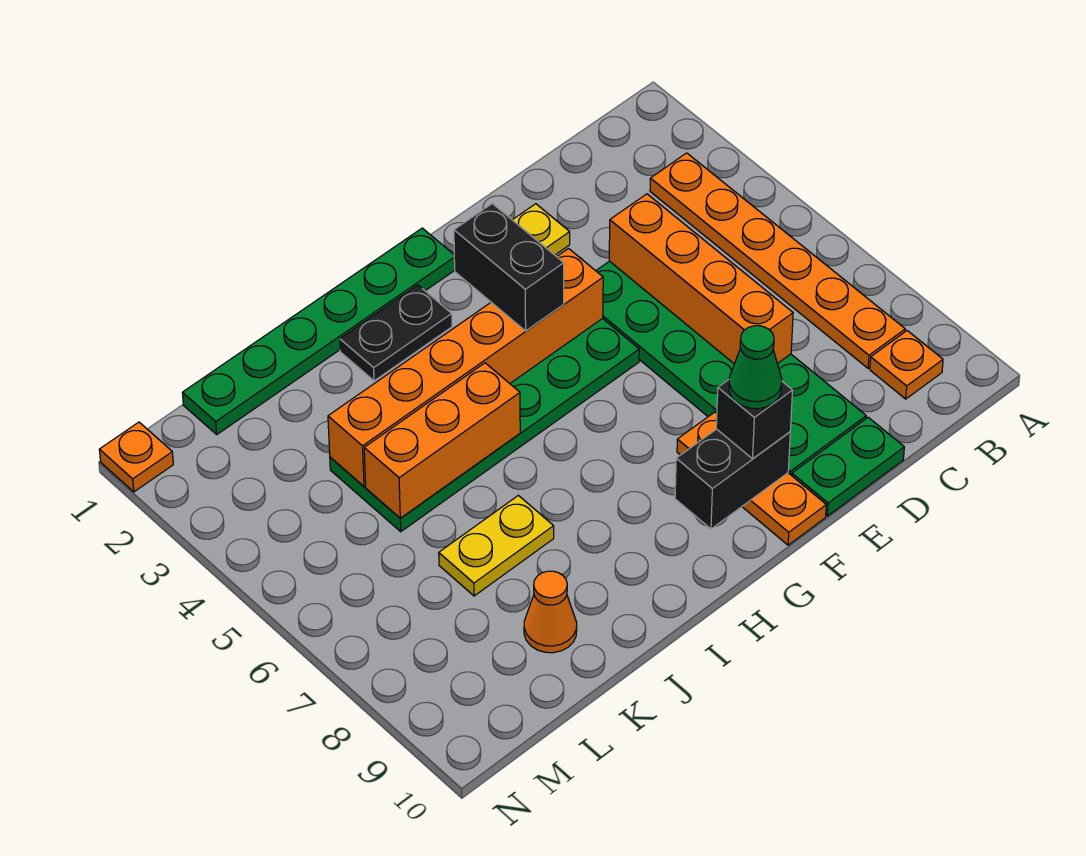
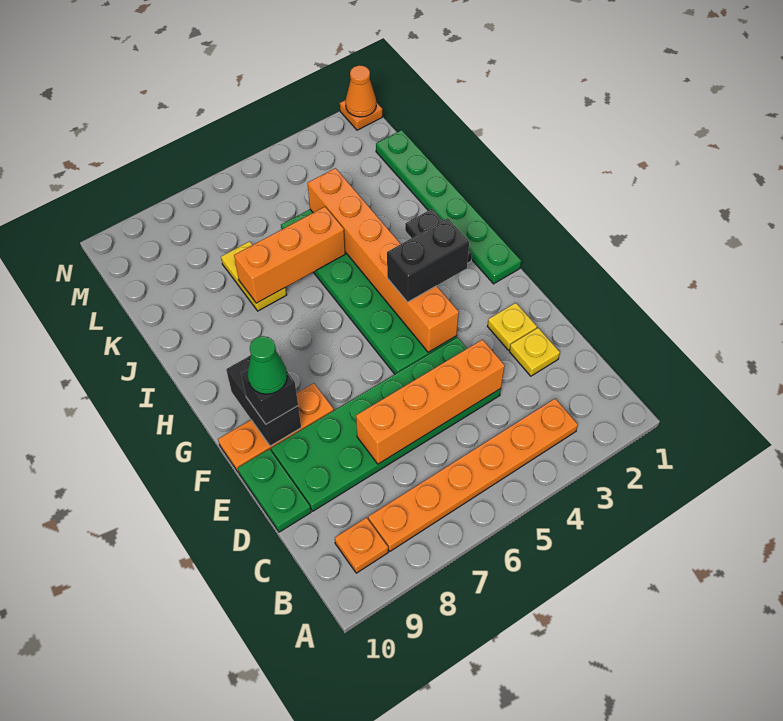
none -> yellow plate D2 level 1
orange brick I5:K5 level 2 -> orange brick J5:J7 level 2
orange cone K9 level 1 -> orange cone N1 level 2

